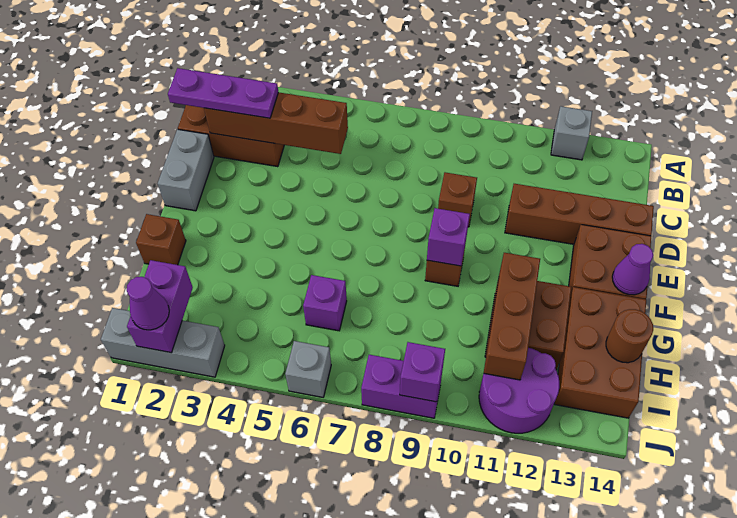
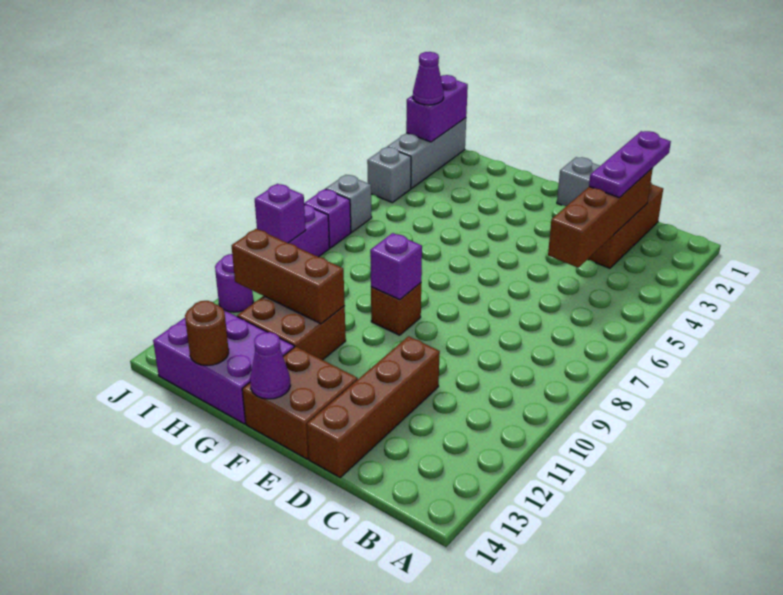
grey brick A12 level 1 -> grey brick J4 level 1
brown brick D9 level 1 -> none
brown brick G1 level 1 -> none
brown brick G13:I14 level 1 -> purple brick G13:I14 level 1
purple brick H6 level 1 -> purple brick J7 level 1
purple brick I2:J2 level 2 -> purple brick J1:J2 level 2
purple round brick I11:J12 level 1 -> purple round brick J11 level 1

